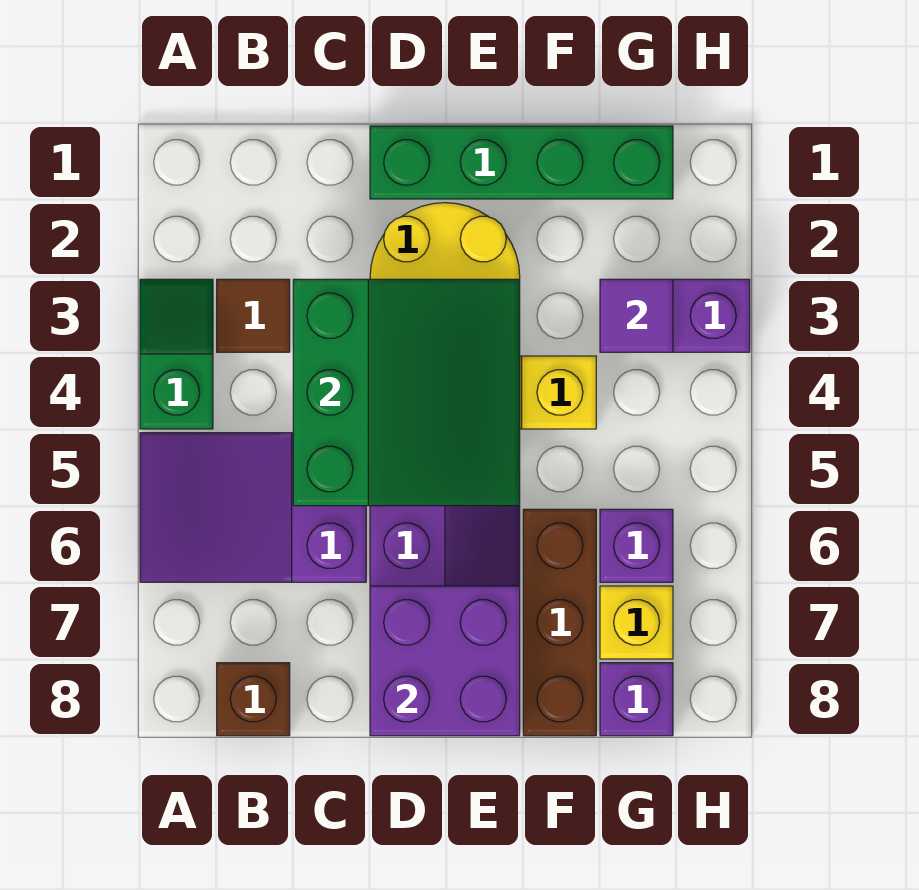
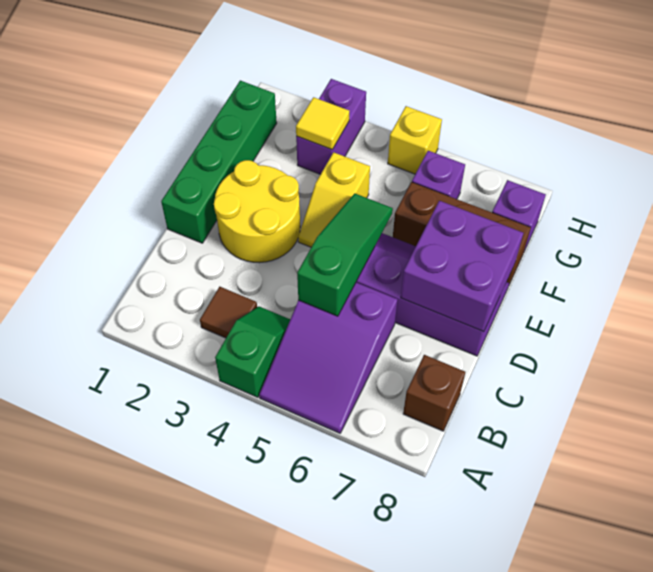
green slope A3:A4 level 1 top 4 -> green slope A4:B4 level 1 top A
green slope C3:E5 level 2 top C -> green slope C5:E5 level 2 top C
purple tile G3 level 2 -> yellow tile G3 level 2
yellow brick G7 level 1 -> yellow brick H5 level 1

